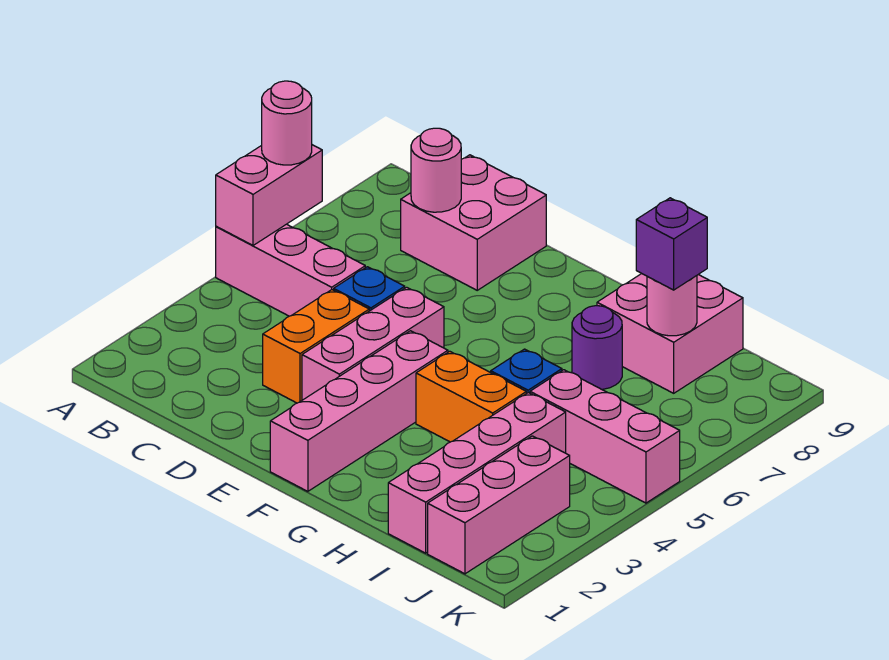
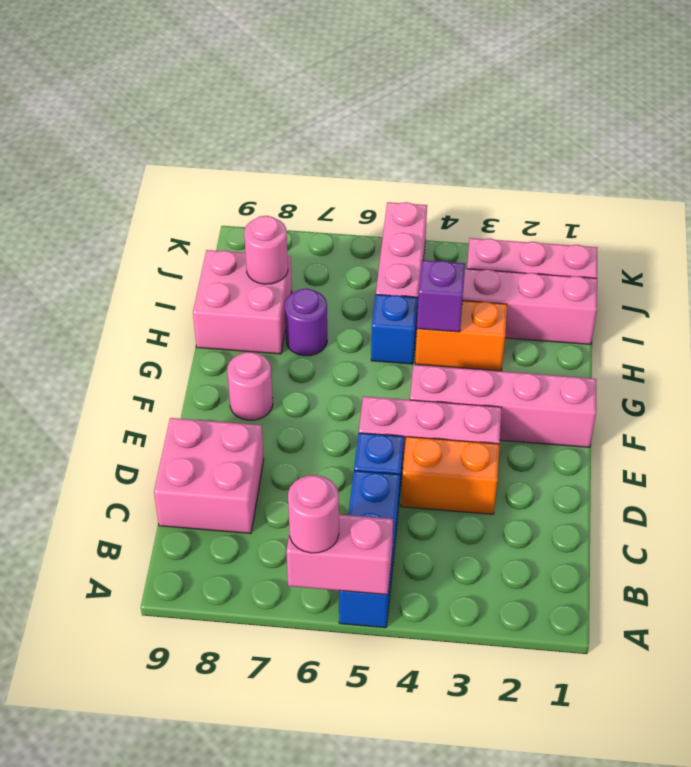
pink brick A5:C5 level 1 -> blue brick A5:C5 level 1
pink round brick C8 level 2 -> pink round brick F8 level 1
orange brick G4:H4 level 1 -> orange brick H3:H4 level 1
purple brick I8 level 3 -> purple brick H4 level 2

